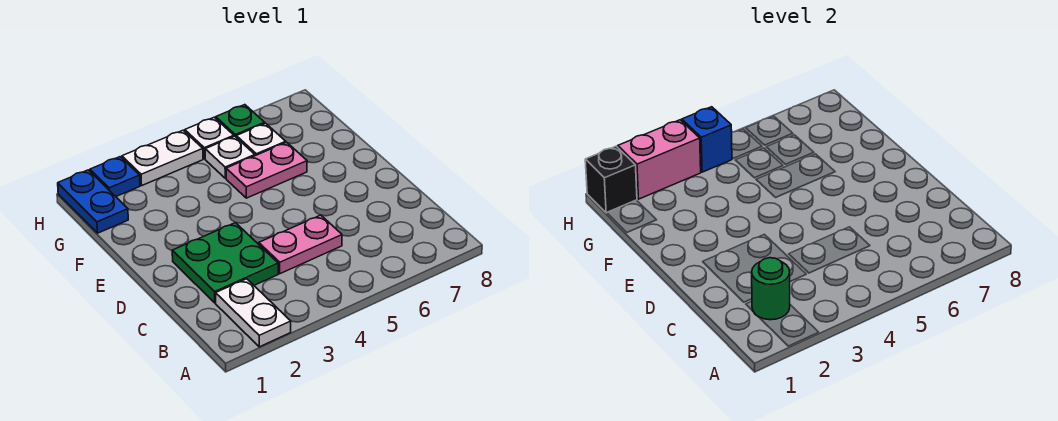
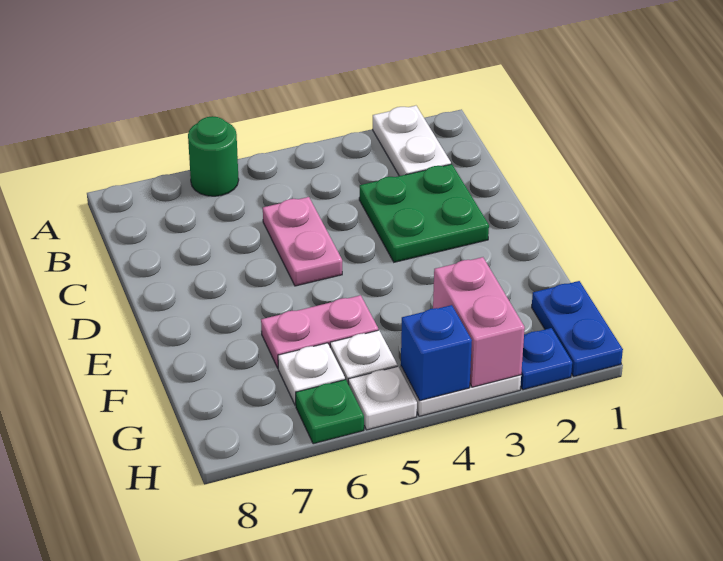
green round brick B2 level 2 -> green round brick A6 level 1
pink plate C4:C5 level 1 -> pink plate C5:D5 level 1
black brick H1 level 2 -> none
pink brick H2:H3 level 2 -> pink brick G3:H3 level 2

